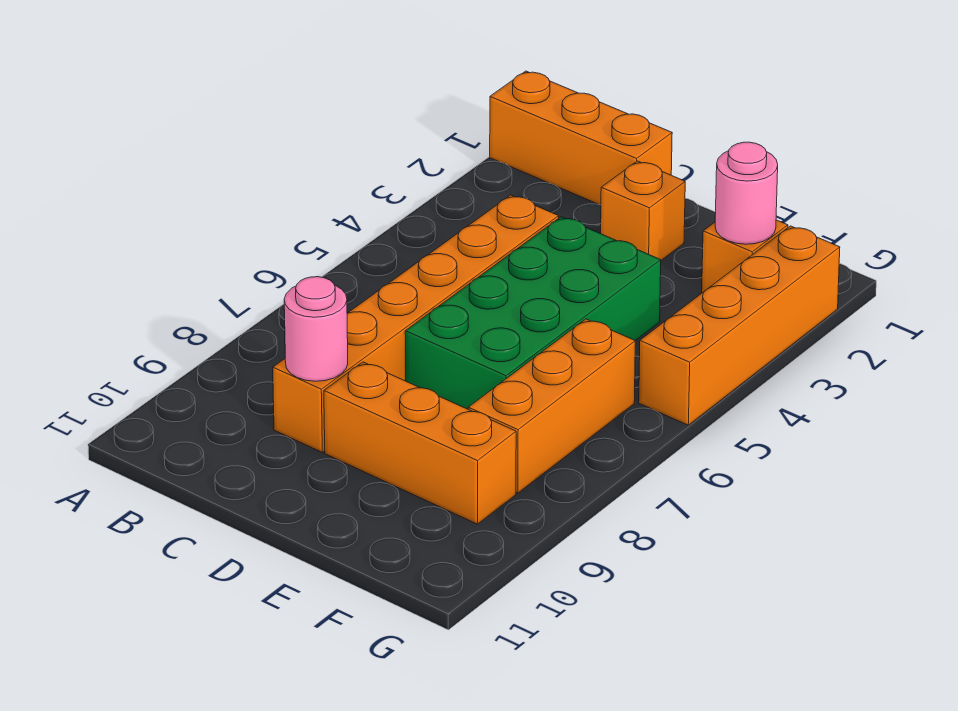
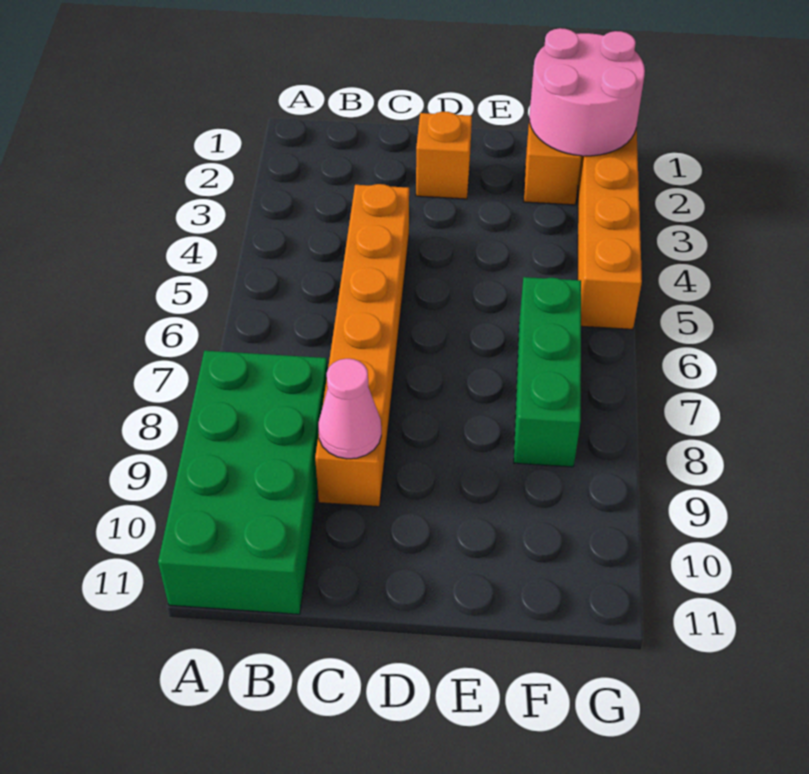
orange brick A1:C1 level 1 -> none
pink round brick C9 level 2 -> pink cone C9 level 2
green brick D4:E7 level 1 -> green brick A8:B11 level 1
orange brick D9:F9 level 1 -> none
pink round brick F2 level 2 -> pink round brick F1:G2 level 2
orange brick F6:F8 level 1 -> green brick F6:F8 level 1

